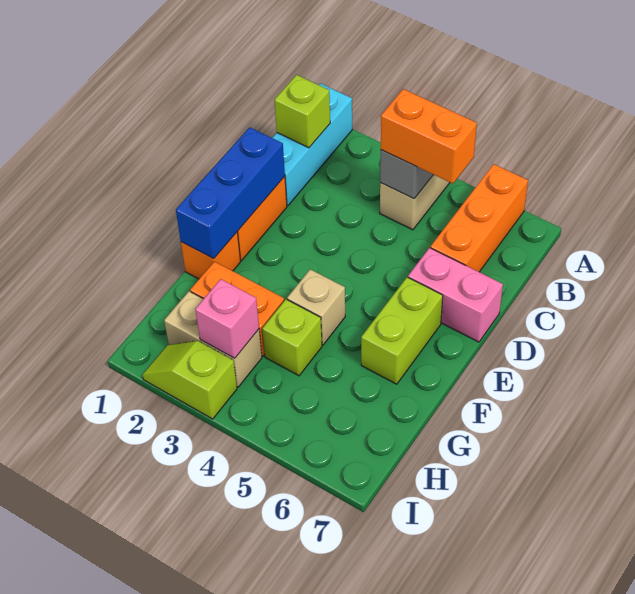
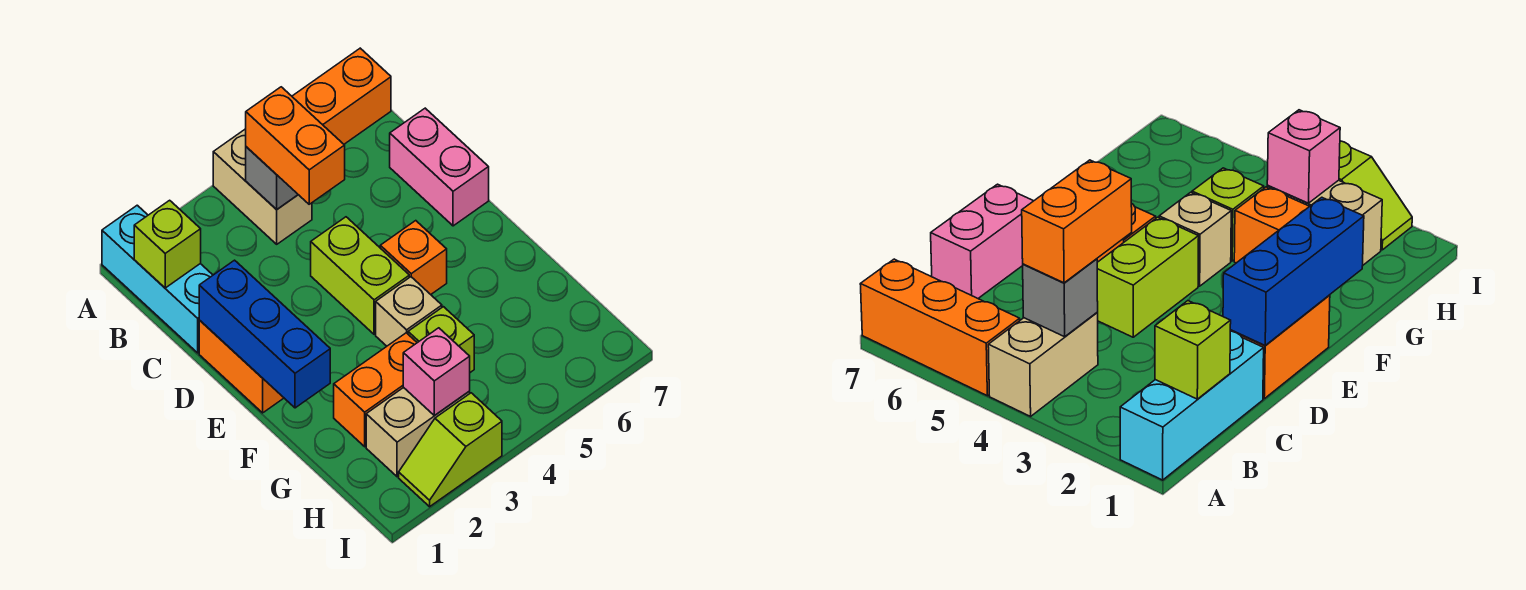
orange brick A6:C6 level 1 -> orange brick A5:A7 level 1
orange brick B4:B5 level 3 -> orange brick B4:C4 level 3
pink brick D6:D7 level 1 -> pink brick C7:D7 level 1
lime brick E6:F6 level 1 -> lime brick D4:E4 level 1
orange brick F1 level 1 -> orange brick E5 level 1

